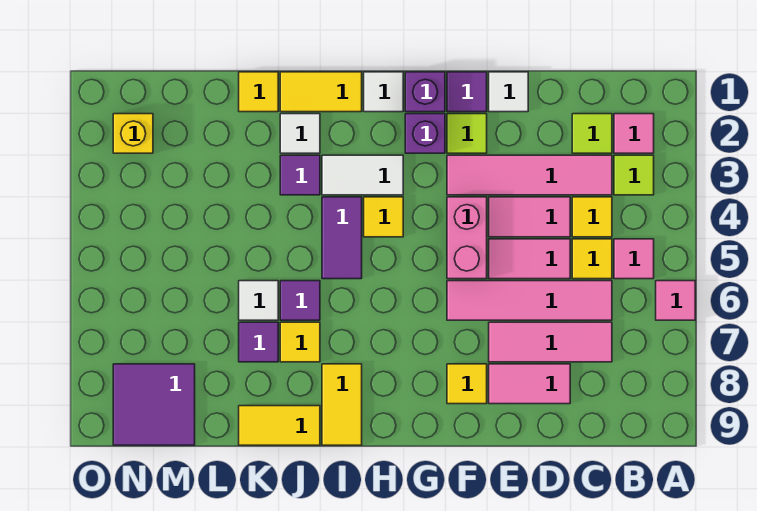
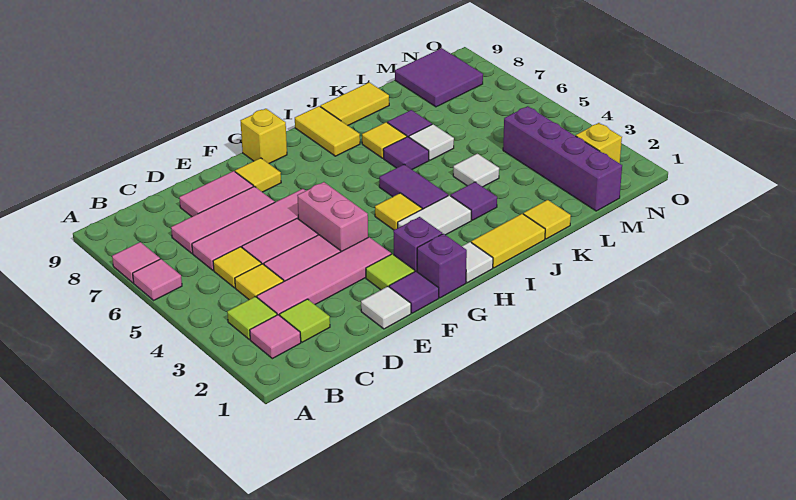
pink tile B5 level 1 -> pink tile A7 level 1
none -> yellow brick G9 level 1
white tile J2 level 1 -> white tile K4 level 1
none -> purple brick M1:M4 level 1

